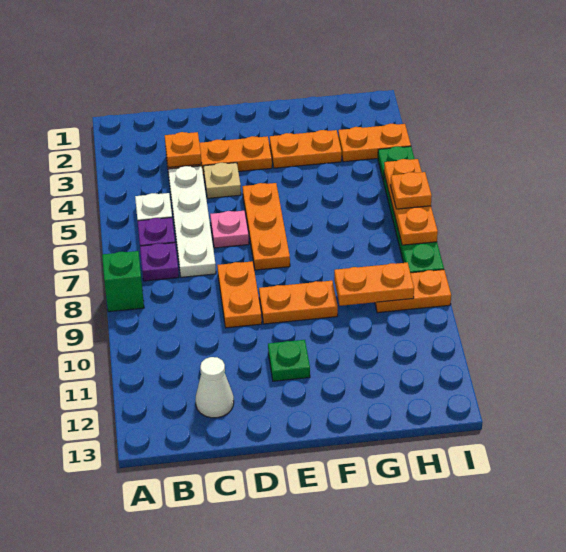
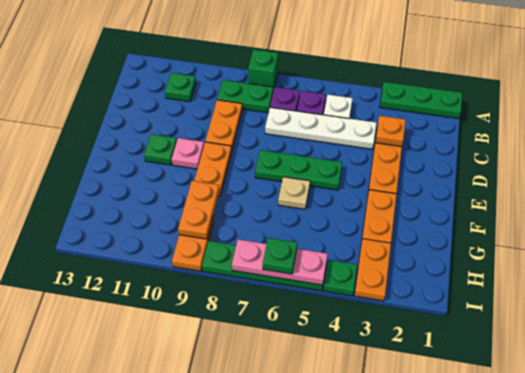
none -> green plate A1:A3 level 1
none -> green plate B8:B9 level 1
none -> green plate B11 level 1
white cone C12 level 1 -> none
tan plate D4 level 1 -> tan plate F6 level 1
pink plate D6 level 1 -> pink plate E10 level 1
orange plate D8:D9 level 1 -> orange plate C9:D9 level 1
orange plate E5:E7 level 1 -> green plate E5:E7 level 1
orange plate I5:I7 level 2 -> pink plate I5:I7 level 2
orange plate I6 level 3 -> green plate I6 level 3

